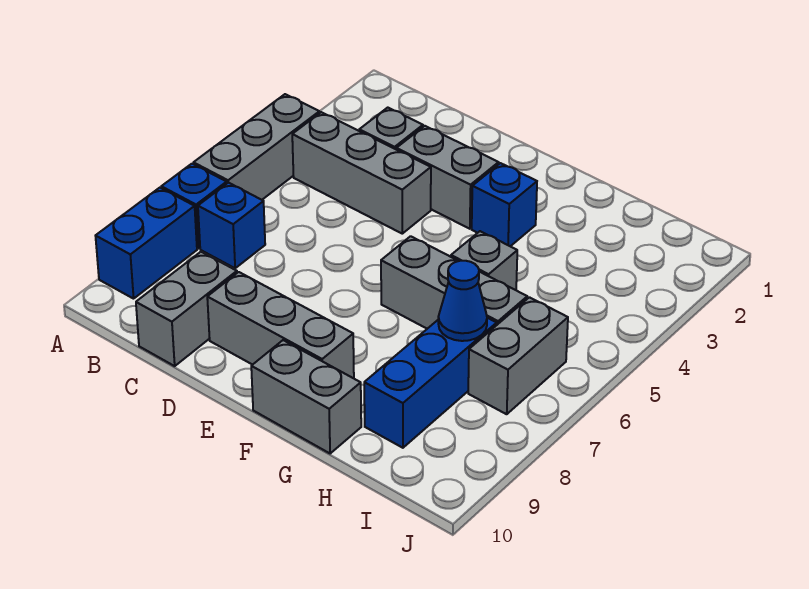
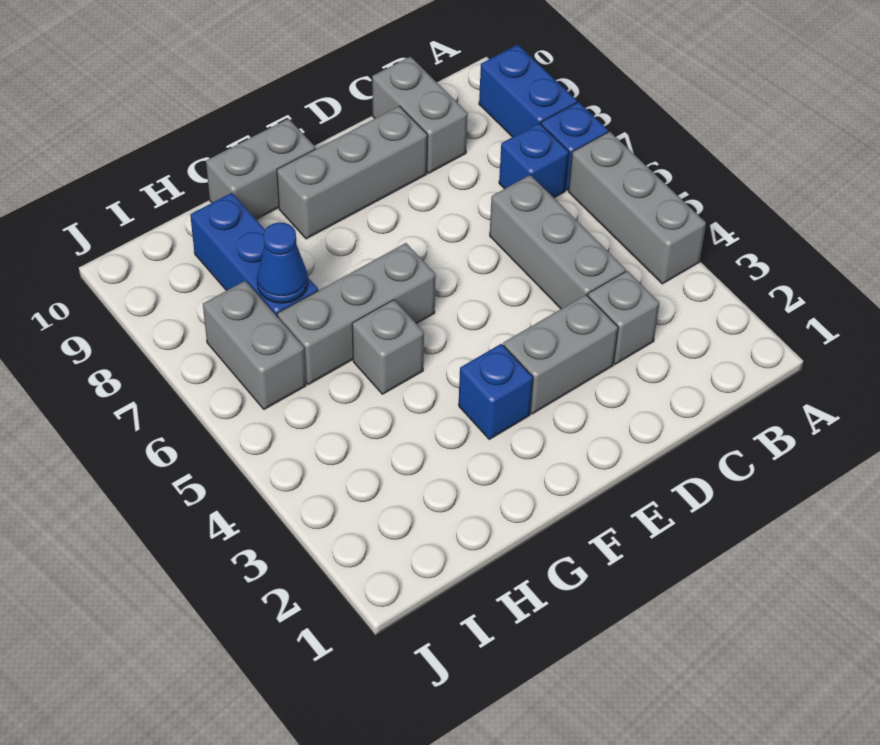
grey brick B4:D4 level 1 -> grey brick C4:C6 level 1

